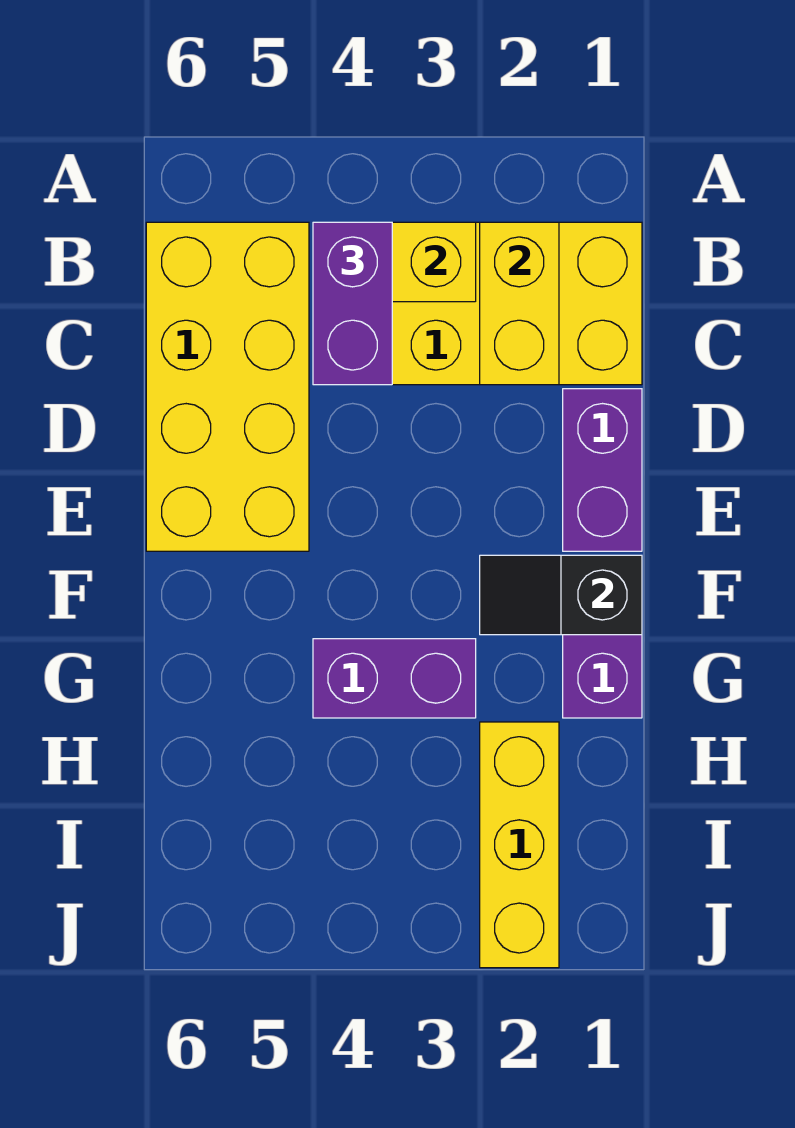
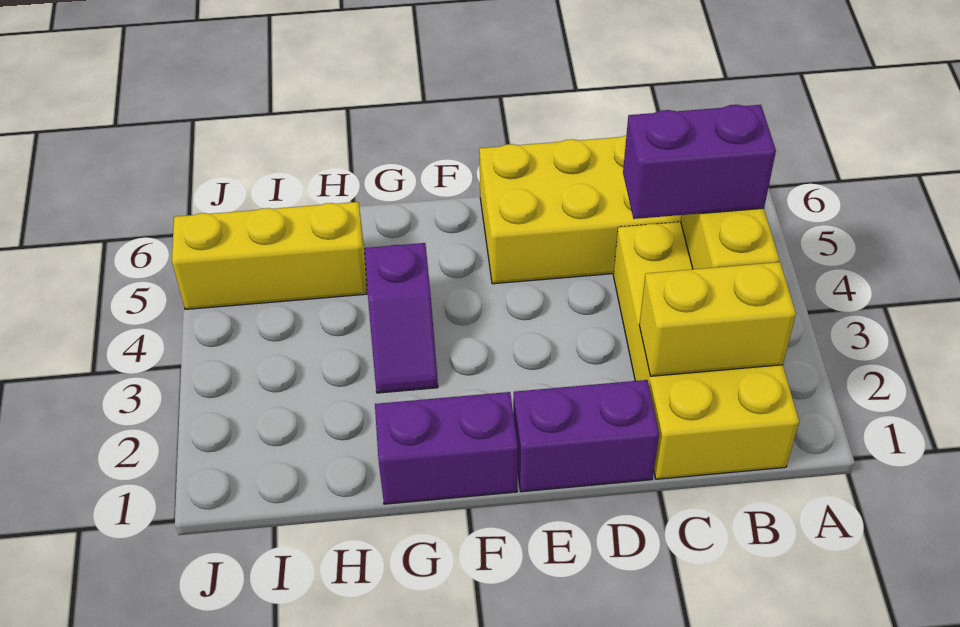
black slope F1:F2 level 2 top 1 -> none
purple brick G3:G4 level 1 -> purple slope G3:G4 level 1 top 4
yellow brick H2:J2 level 1 -> yellow brick H5:J5 level 1

